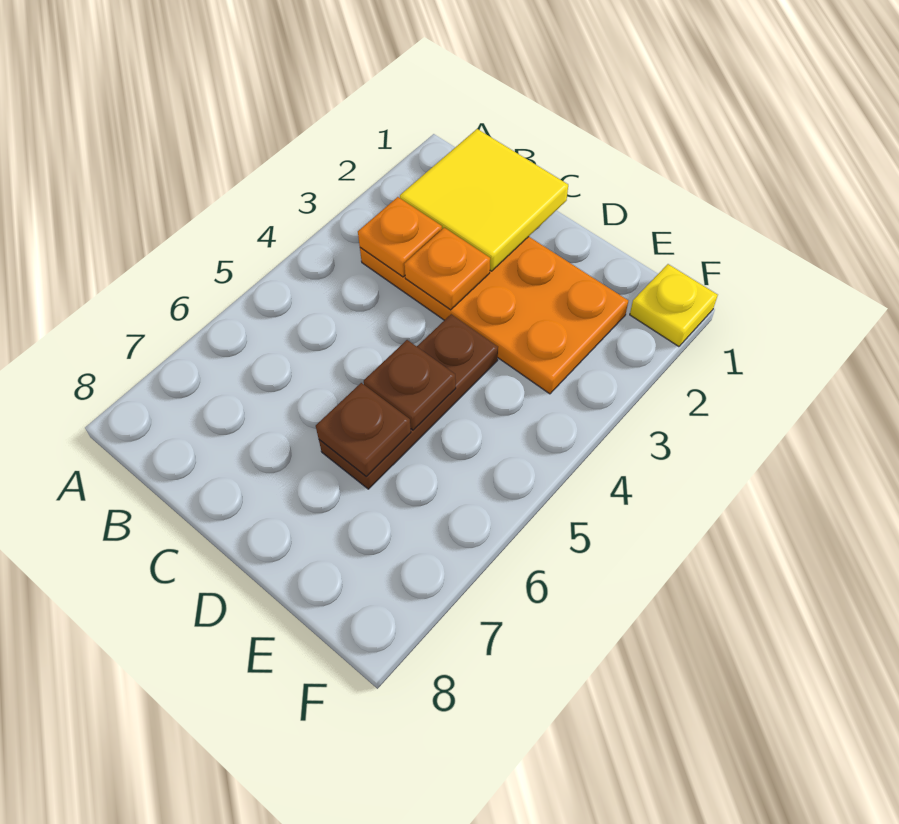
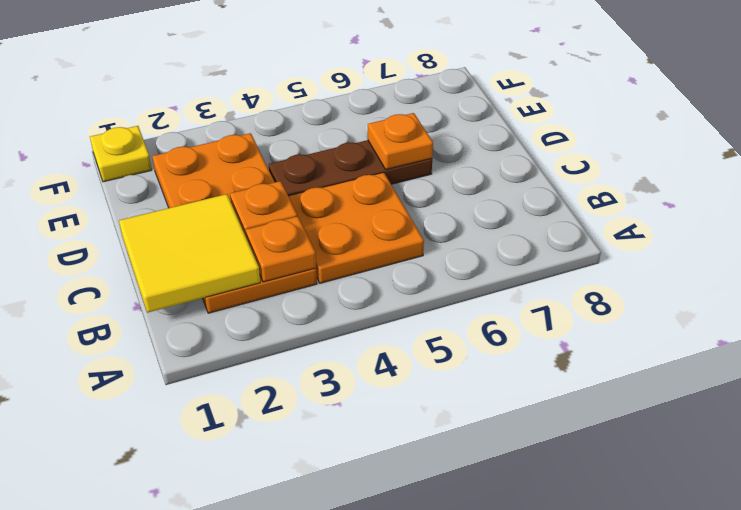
none -> orange plate B4:C5 level 1
brown plate D5 level 2 -> none
brown plate D6 level 2 -> orange plate D6 level 2

